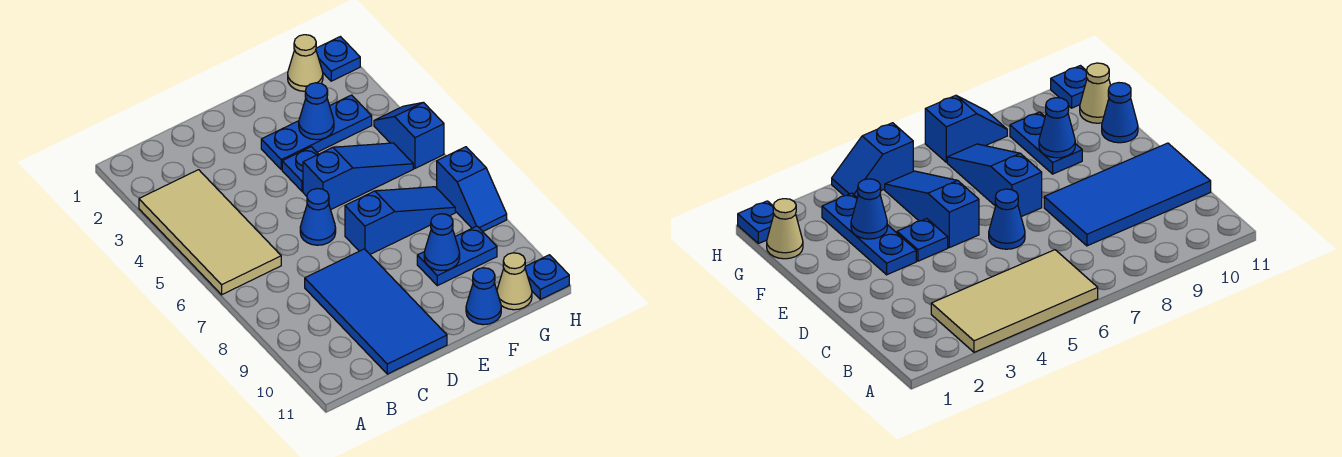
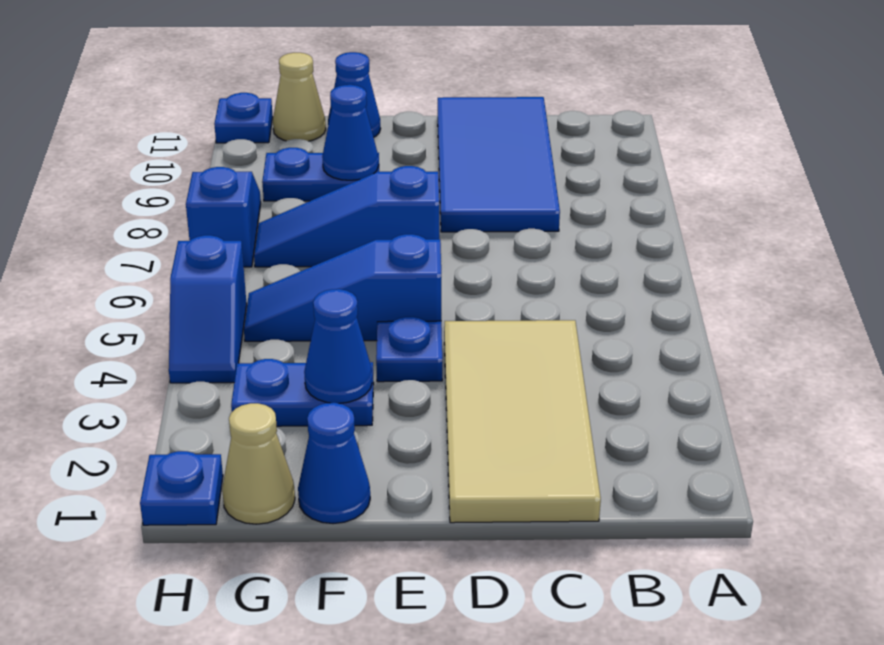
tan tile A3:B6 level 1 -> tan tile C1:D4 level 1
blue cone D6 level 1 -> blue cone F1 level 1
blue plate E3:G3 level 1 -> blue plate F3:G3 level 1

